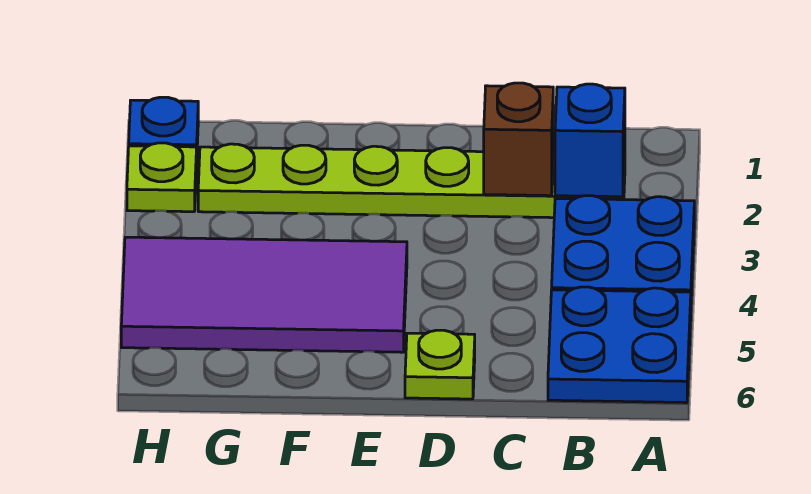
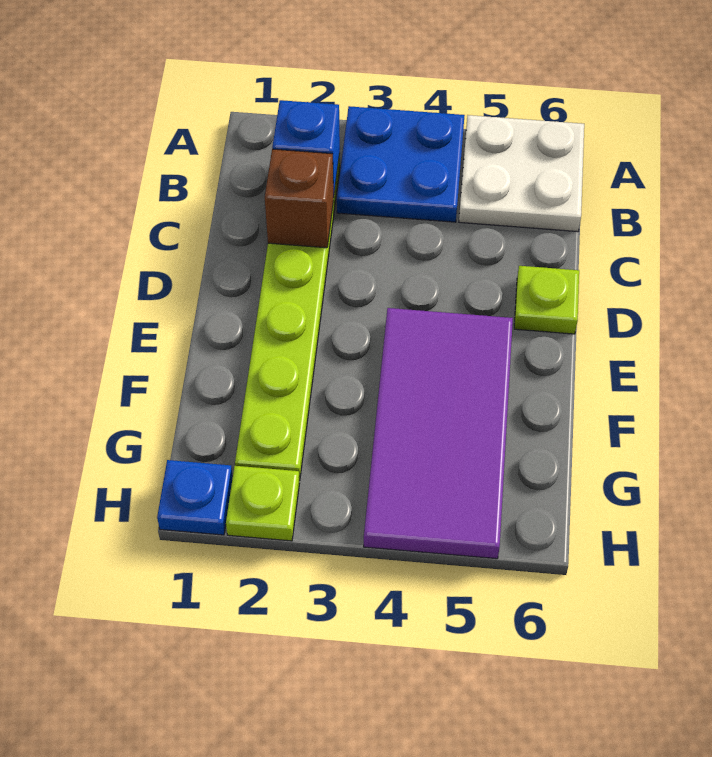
blue plate A5:B6 level 1 -> white plate A5:B6 level 1

